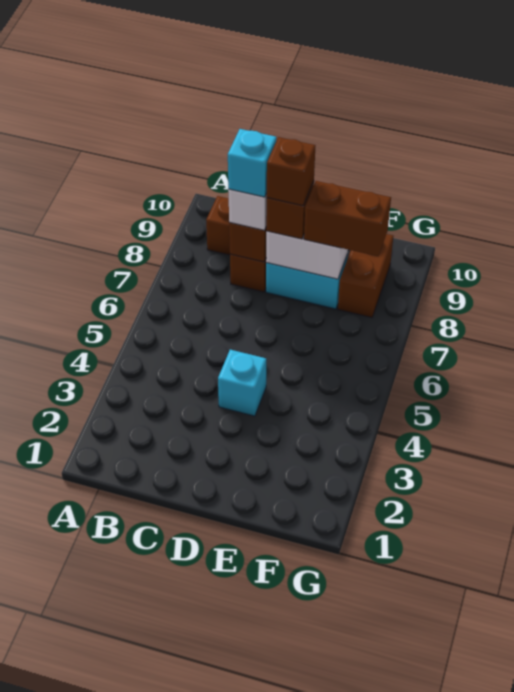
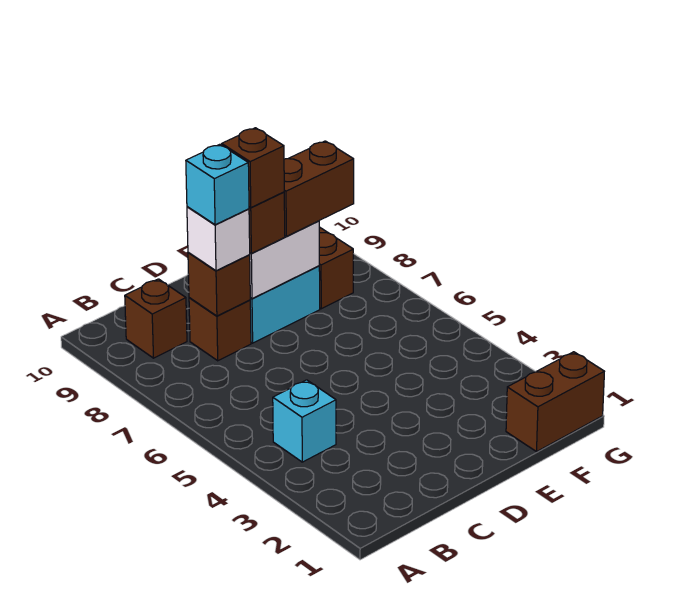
cyan brick D4 level 1 -> cyan brick B4 level 1
none -> brown brick F1:G1 level 1

